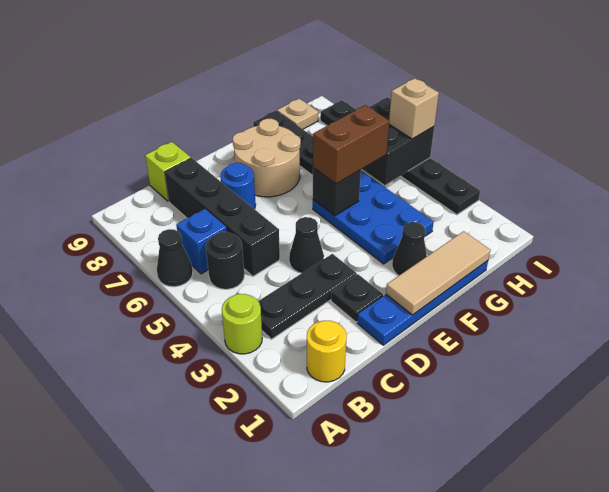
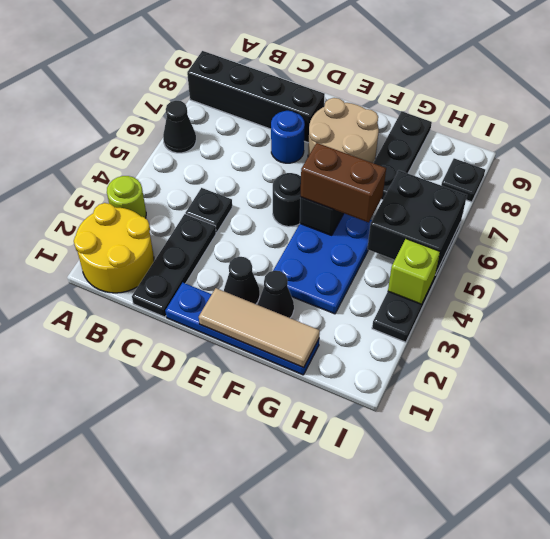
yellow round brick B1 level 1 -> yellow round brick A1:B2 level 1
black plate B3:D3 level 1 -> black plate C1:C3 level 1
black round brick B5 level 1 -> black round brick E5 level 1
blue brick B6 level 1 -> none
black brick C5:C8 level 1 -> black brick A8:D8 level 1
lime brick C9 level 1 -> lime brick I4 level 2
black plate D2 level 1 -> black plate C4 level 1
black cone D4 level 1 -> black cone E2 level 1
tan plate H9 level 1 -> none
tan brick I5 level 3 -> none

